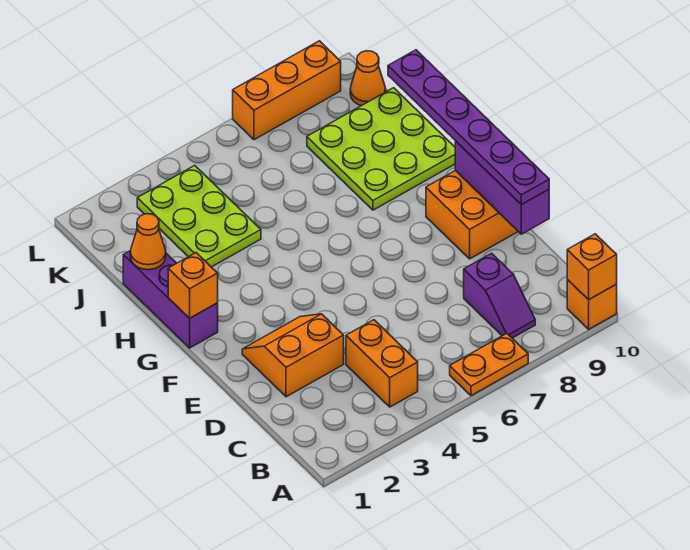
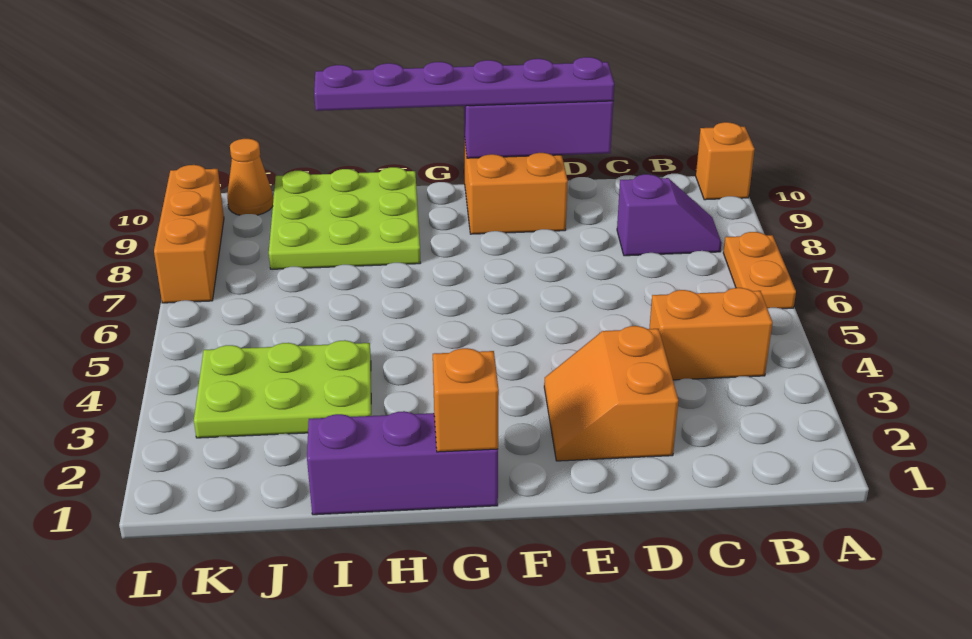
orange brick A10 level 2 -> none
orange cone I1 level 2 -> none

